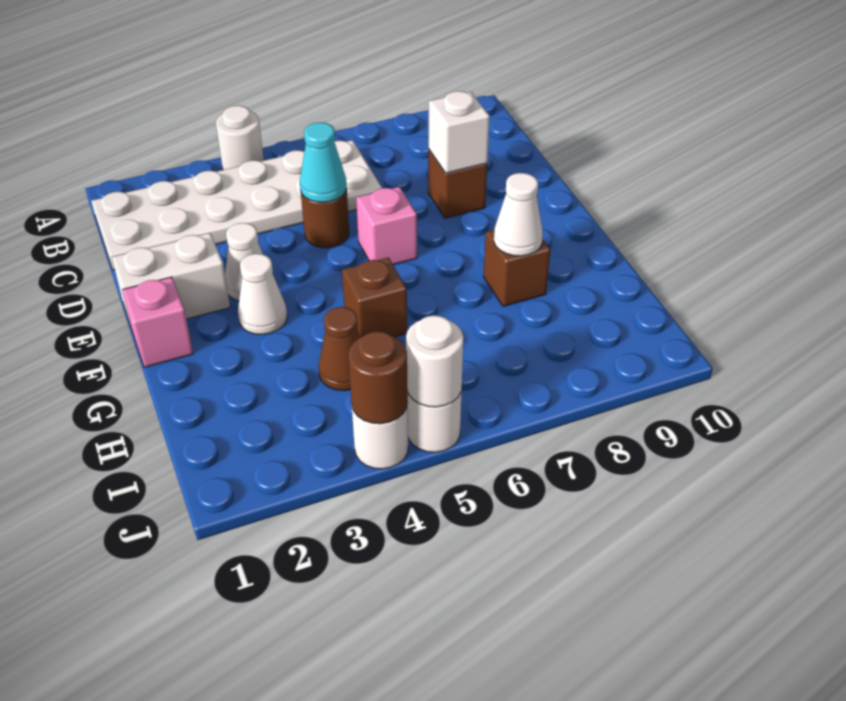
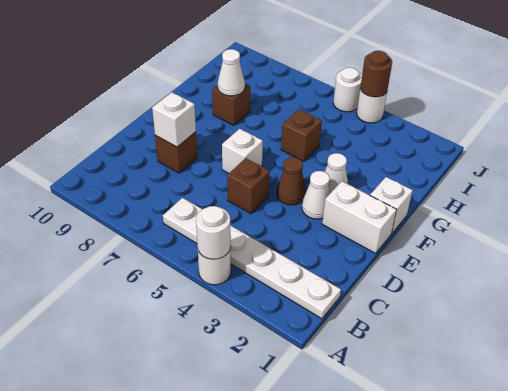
white plate B1:C6 level 1 -> white plate B1:B6 level 1
brown round brick D5 level 1 -> brown brick D5 level 1
cyan cone D5 level 2 -> none
pink brick E6 level 1 -> white brick E6 level 1
pink brick F1 level 1 -> white brick F1 level 1
brown cone H4 level 1 -> brown cone E4 level 1
white round brick J5 level 2 -> white round brick A4 level 2

